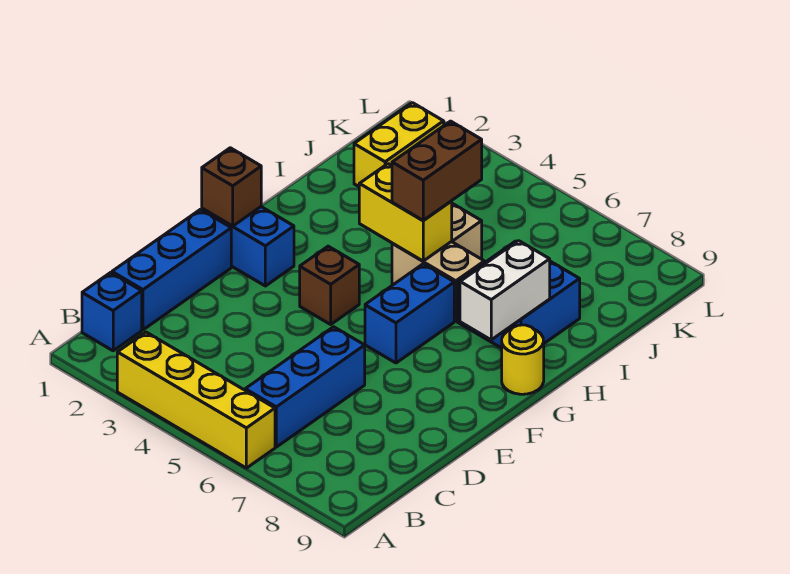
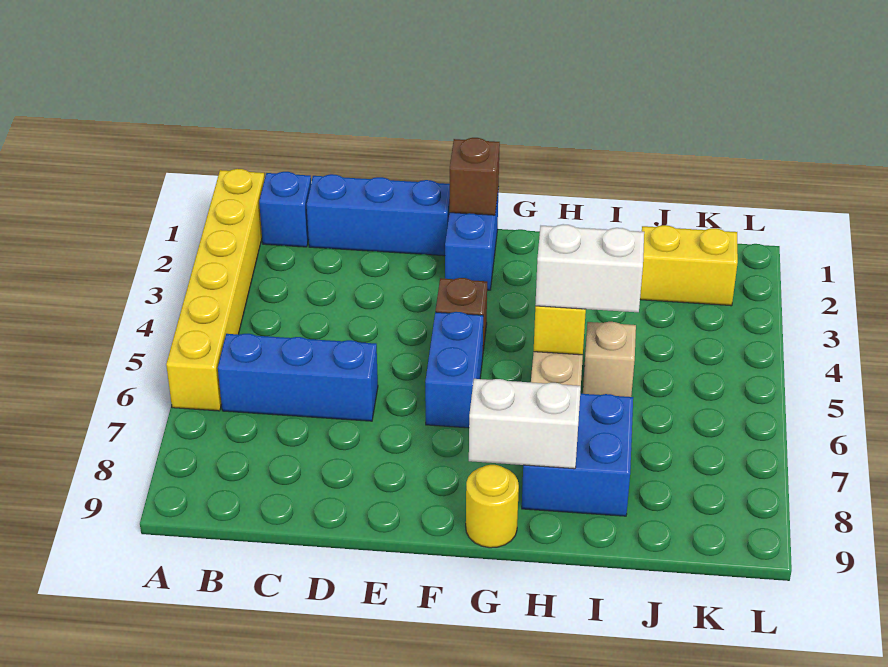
yellow brick A3:A6 level 1 -> yellow brick A1:A6 level 1
blue brick F6:G6 level 1 -> blue brick F5:F6 level 1
brown brick H5:I5 level 3 -> white brick H5:I5 level 3

